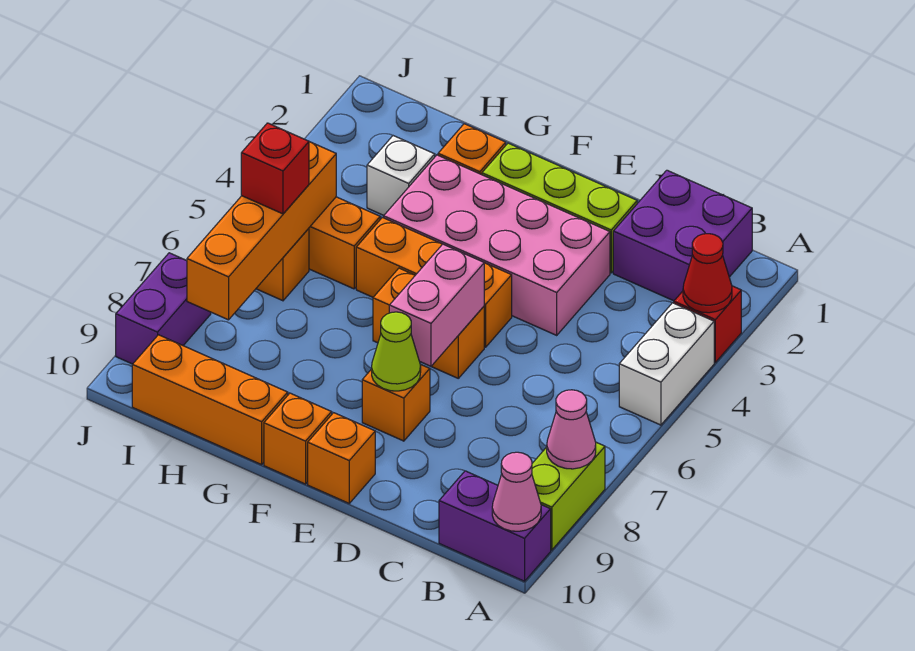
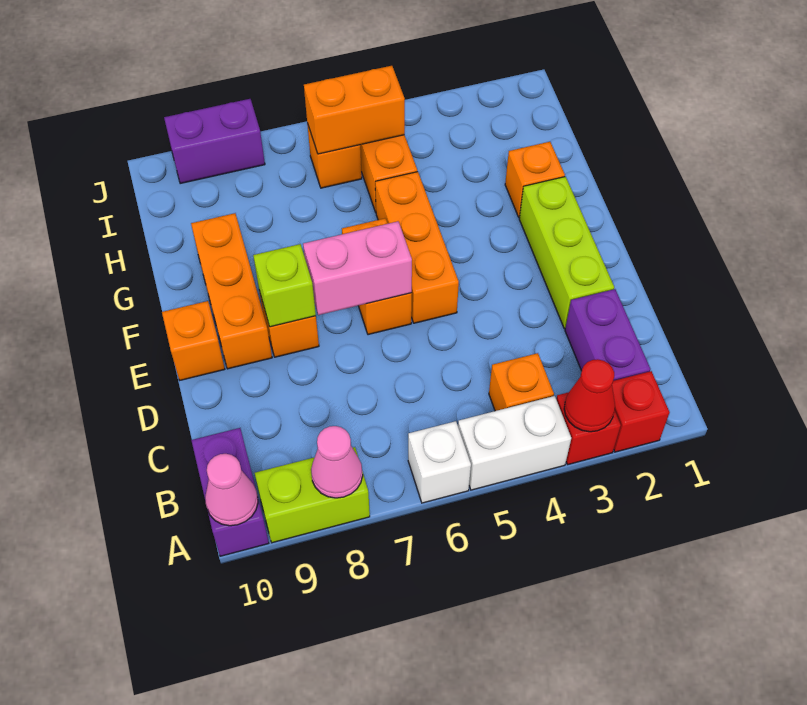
purple brick B1:C2 level 1 -> purple brick B2:C2 level 1
pink brick D3:G4 level 1 -> none
lime cone E8 level 2 -> lime brick E8 level 2
orange brick F10 level 1 -> orange brick B4 level 1
orange brick G10:I10 level 1 -> orange brick E9:G9 level 1
white brick H3 level 1 -> white brick A6 level 1
orange brick I5:I8 level 2 -> orange brick I5:I6 level 2
red brick I6 level 3 -> red brick A2 level 1

